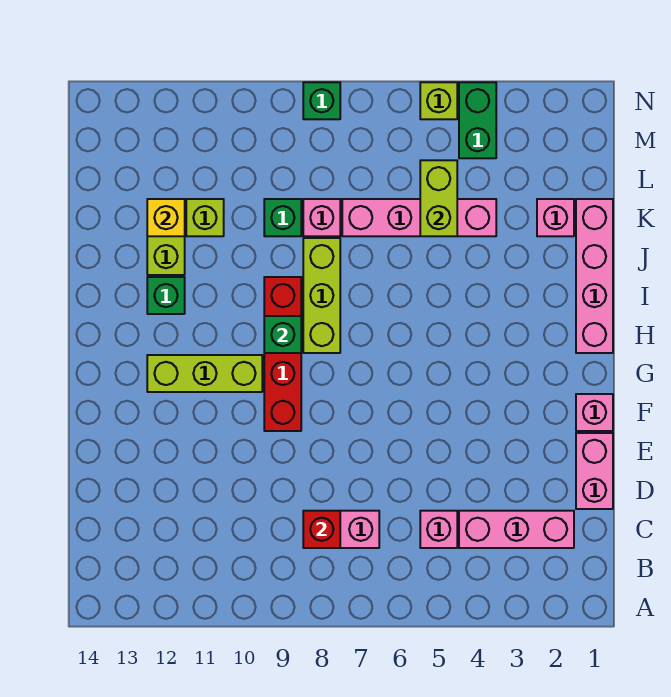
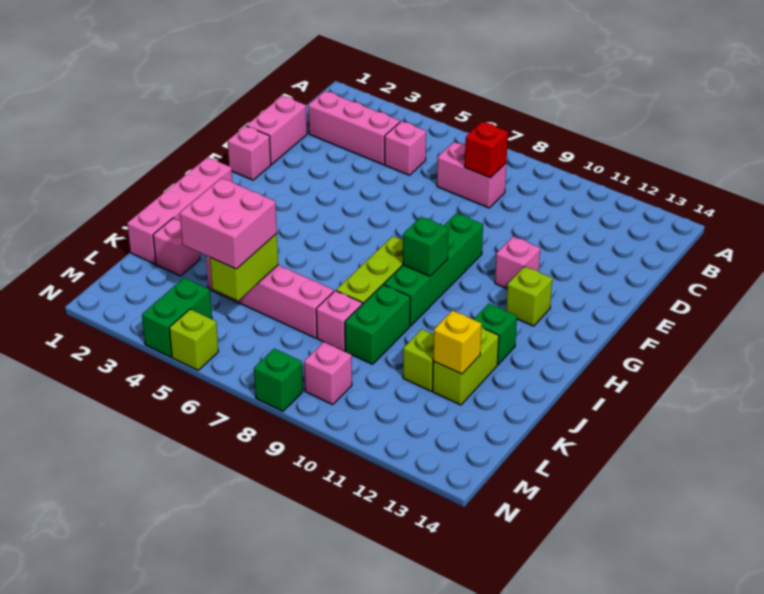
red brick F9:I9 level 1 -> green brick F9:I9 level 1
none -> pink brick F11 level 1
lime brick G10:G12 level 1 -> lime brick G12 level 1
none -> pink brick K4:L5 level 3
green brick K9 level 1 -> green brick J9:K9 level 1
none -> pink brick M9 level 1

